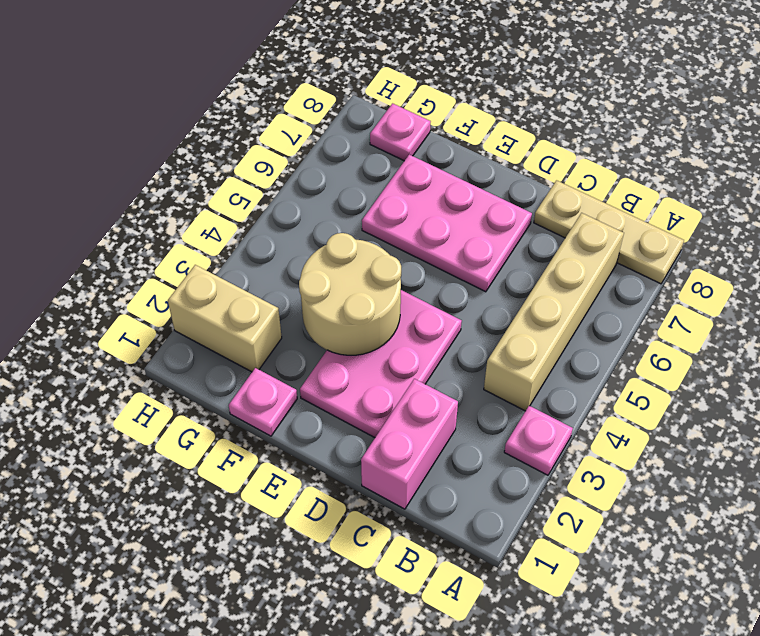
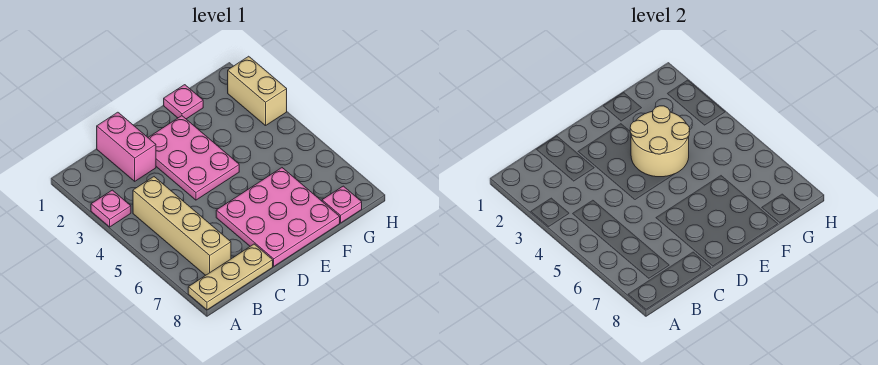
pink plate D6:F7 level 1 -> pink plate D6:F8 level 1
tan brick G2:H2 level 1 -> tan brick H2:H3 level 1

